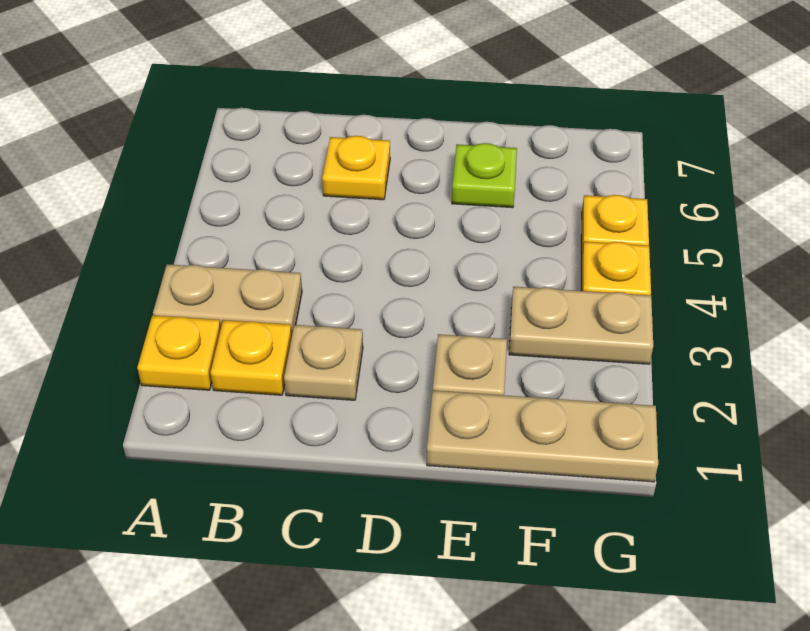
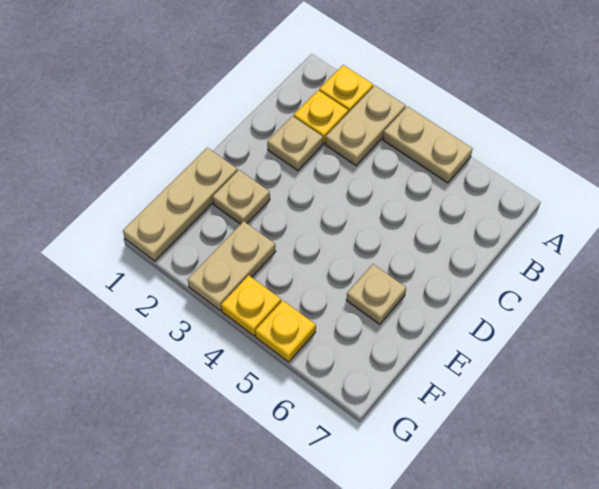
none -> tan plate A4:A5 level 1
yellow plate C6 level 1 -> none
lime plate E6 level 1 -> tan plate E6 level 1

